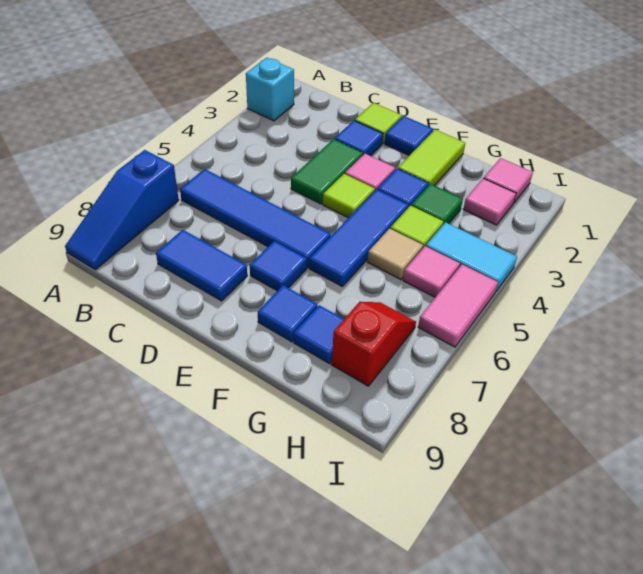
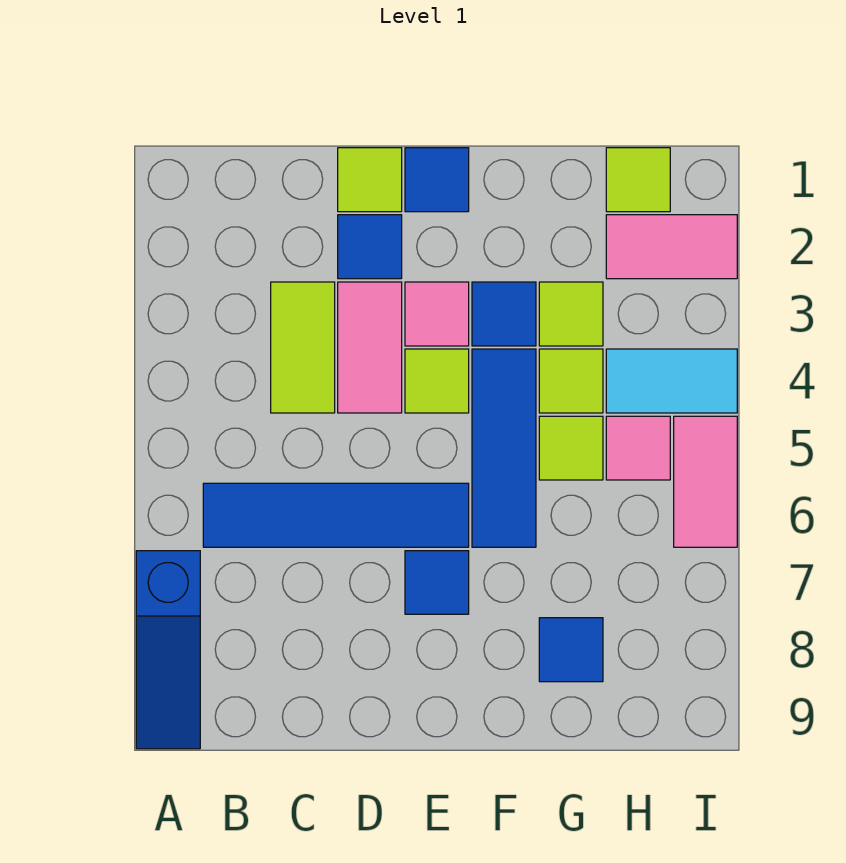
cyan brick A2 level 1 -> none
blue tile C8:D8 level 1 -> none
green tile D3:D4 level 1 -> pink tile D3:D4 level 1
lime tile F1:F2 level 1 -> lime tile C3:C4 level 1
blue tile F8 level 1 -> none
green tile G3 level 1 -> lime tile G3 level 1
tan tile G5 level 1 -> lime tile G5 level 1
pink tile H1 level 1 -> lime tile H1 level 1
pink tile H2 level 1 -> pink tile H2:I2 level 1
red slope H7:H8 level 1 top 8 -> none

